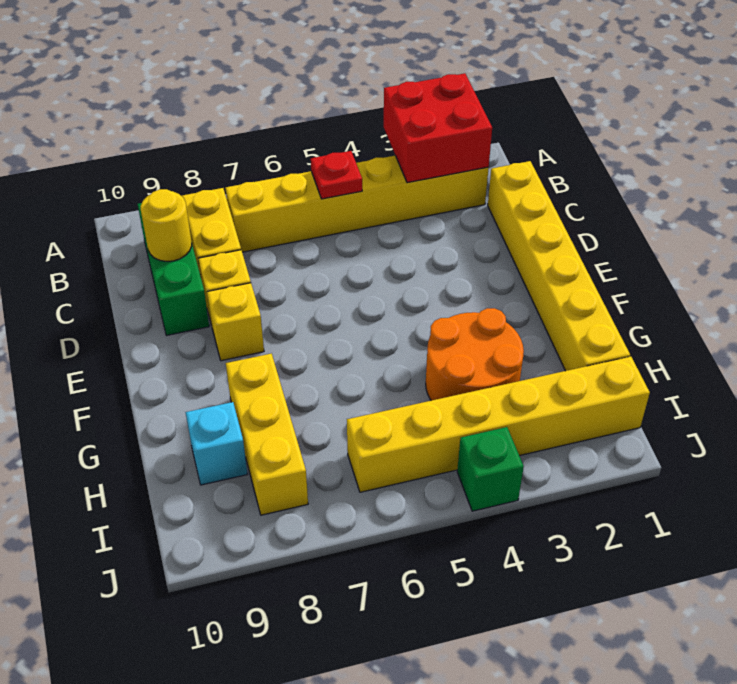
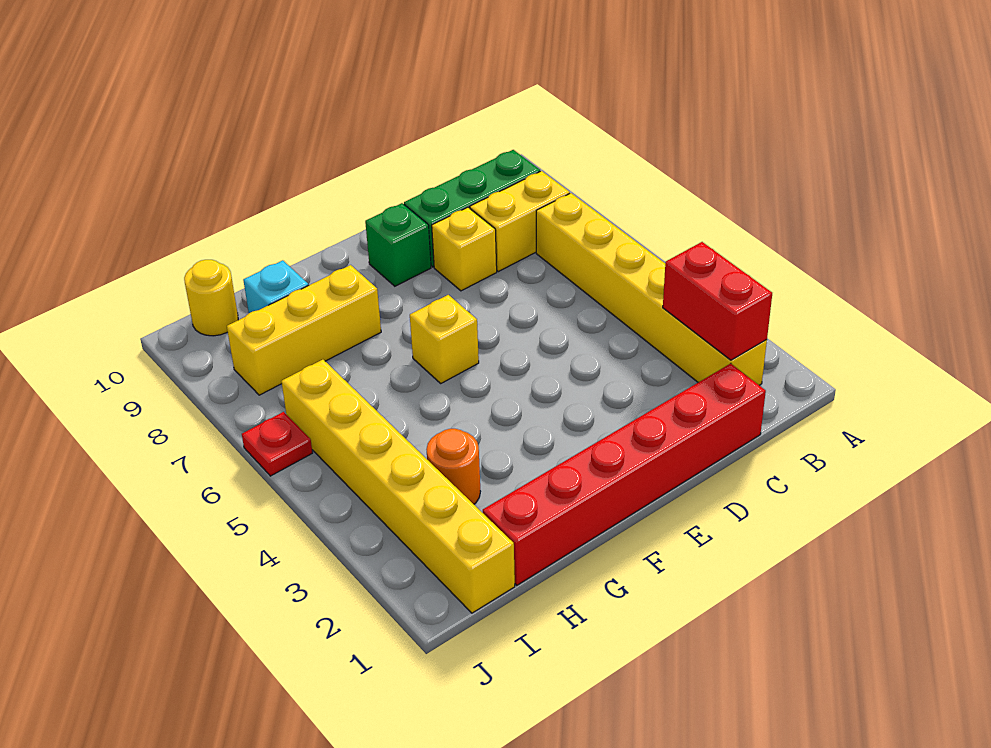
red brick A2:B3 level 2 -> red brick B2:B3 level 2
red plate B5 level 2 -> red plate J6 level 1
yellow brick C1:H1 level 1 -> red brick C1:H1 level 1
yellow round brick C9 level 2 -> yellow round brick I10 level 1
yellow brick E8 level 1 -> yellow brick F6 level 1
orange round brick G3:H4 level 1 -> orange round brick H3 level 1
green brick J4 level 1 -> green brick E9 level 1

